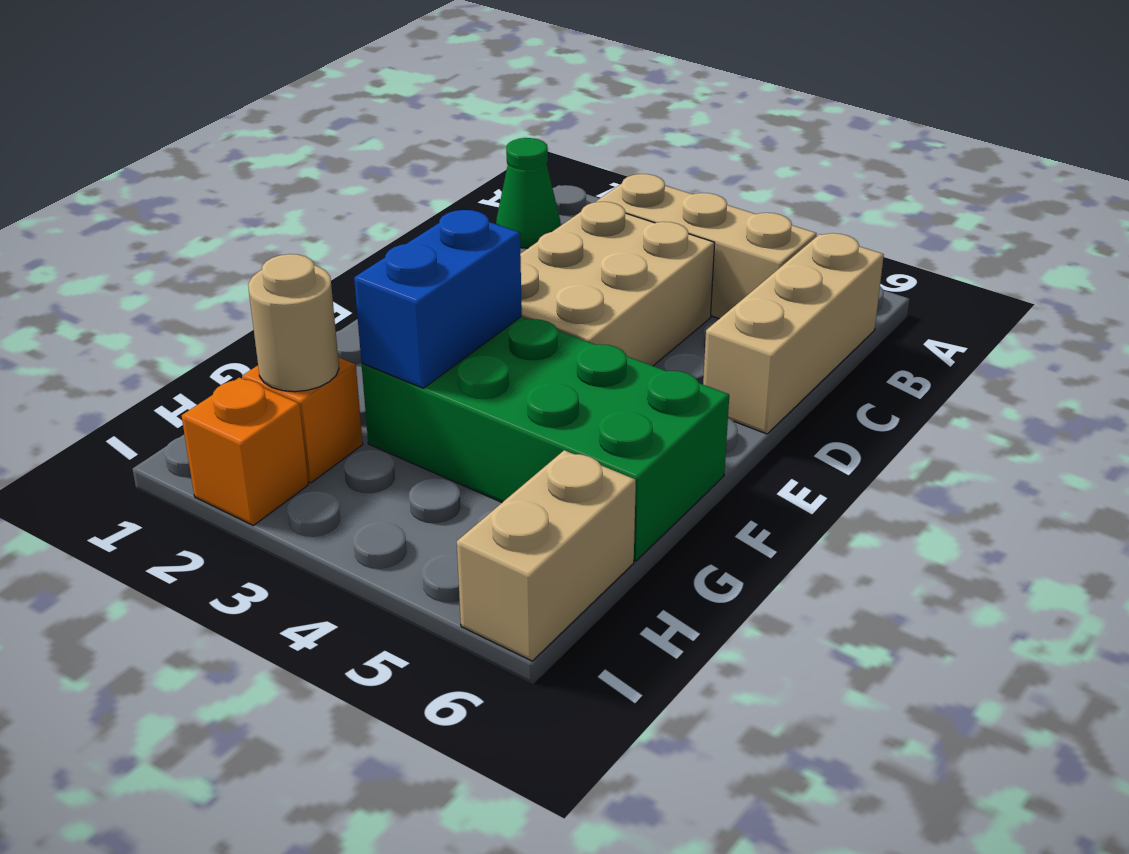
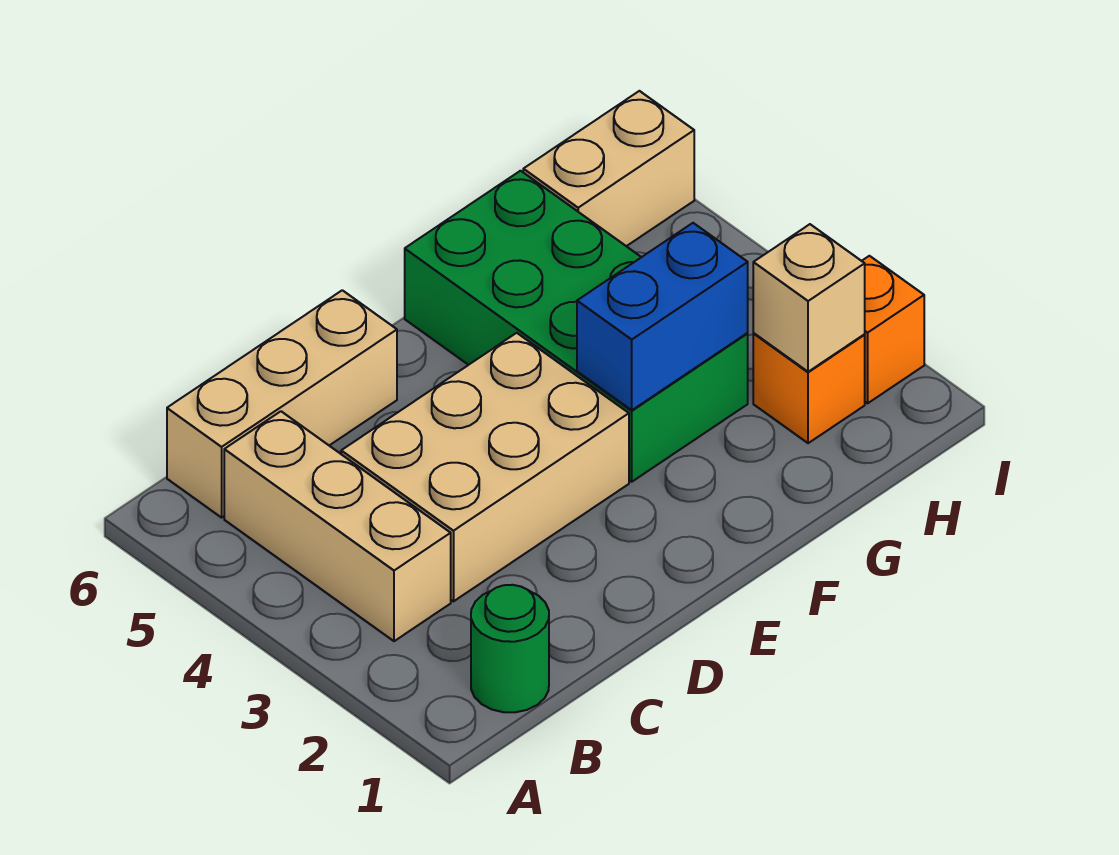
green cone B1 level 1 -> green round brick B1 level 1
tan round brick H2 level 2 -> tan brick H2 level 2

